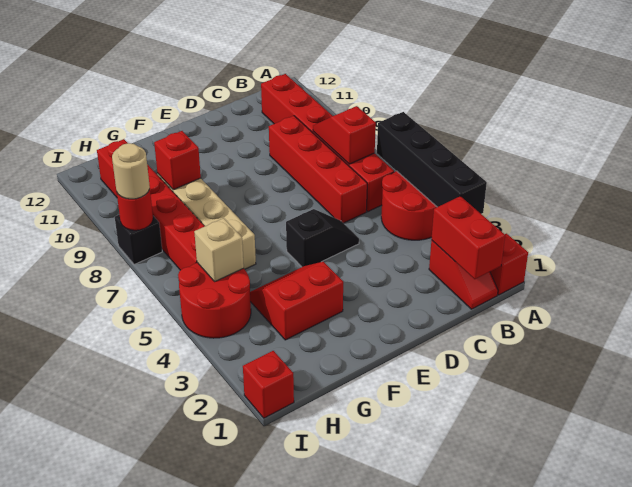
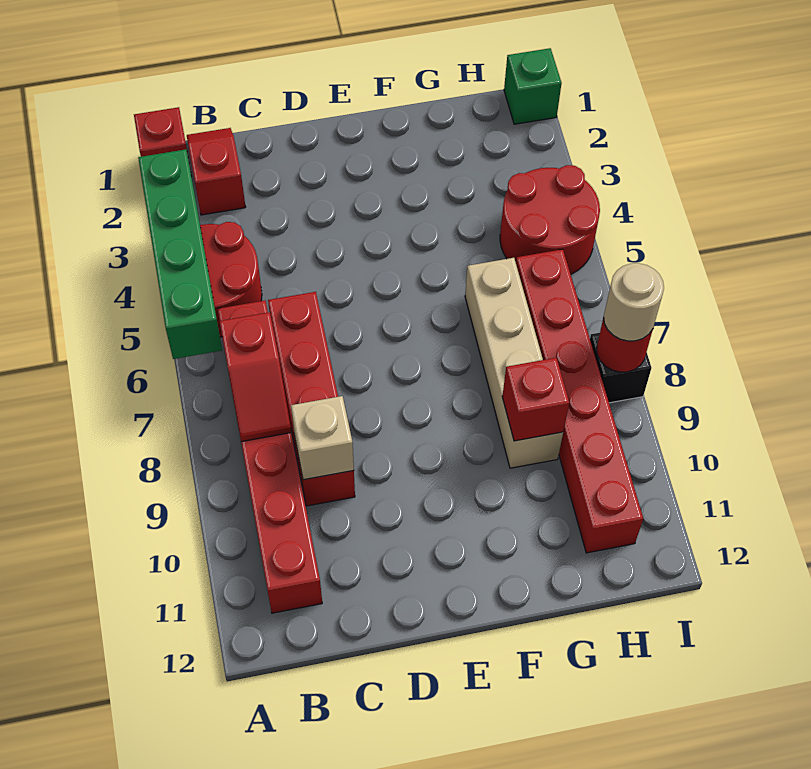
black brick A3:A6 level 2 -> green brick A3:A6 level 2
red brick B1:B2 level 2 -> none
black slope D5:E5 level 1 top E -> none
red slope F3:G4 level 1 top 3 -> none
tan brick H5 level 2 -> tan brick C9 level 2
red brick I1 level 1 -> green brick I1 level 1

